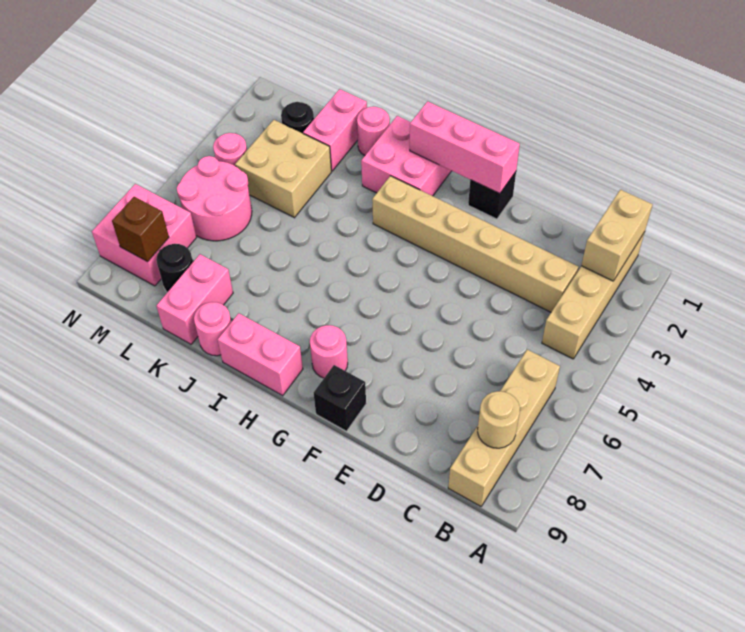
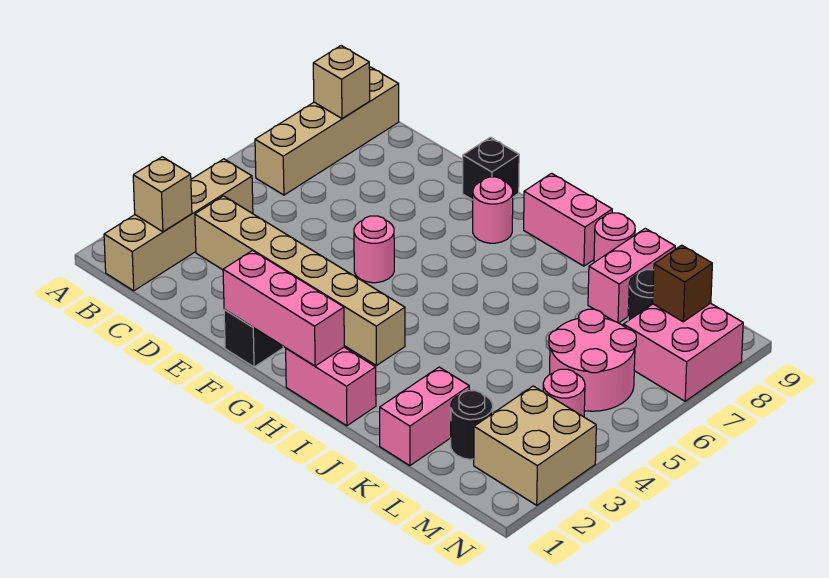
tan brick B1:B2 level 2 -> tan brick B2 level 2
tan round brick B8 level 2 -> tan brick B8 level 2
pink brick H1:I2 level 1 -> pink brick H1:I1 level 1
pink round brick J1 level 1 -> pink round brick F5 level 1
tan brick K3:L4 level 1 -> tan brick M2:N3 level 1

